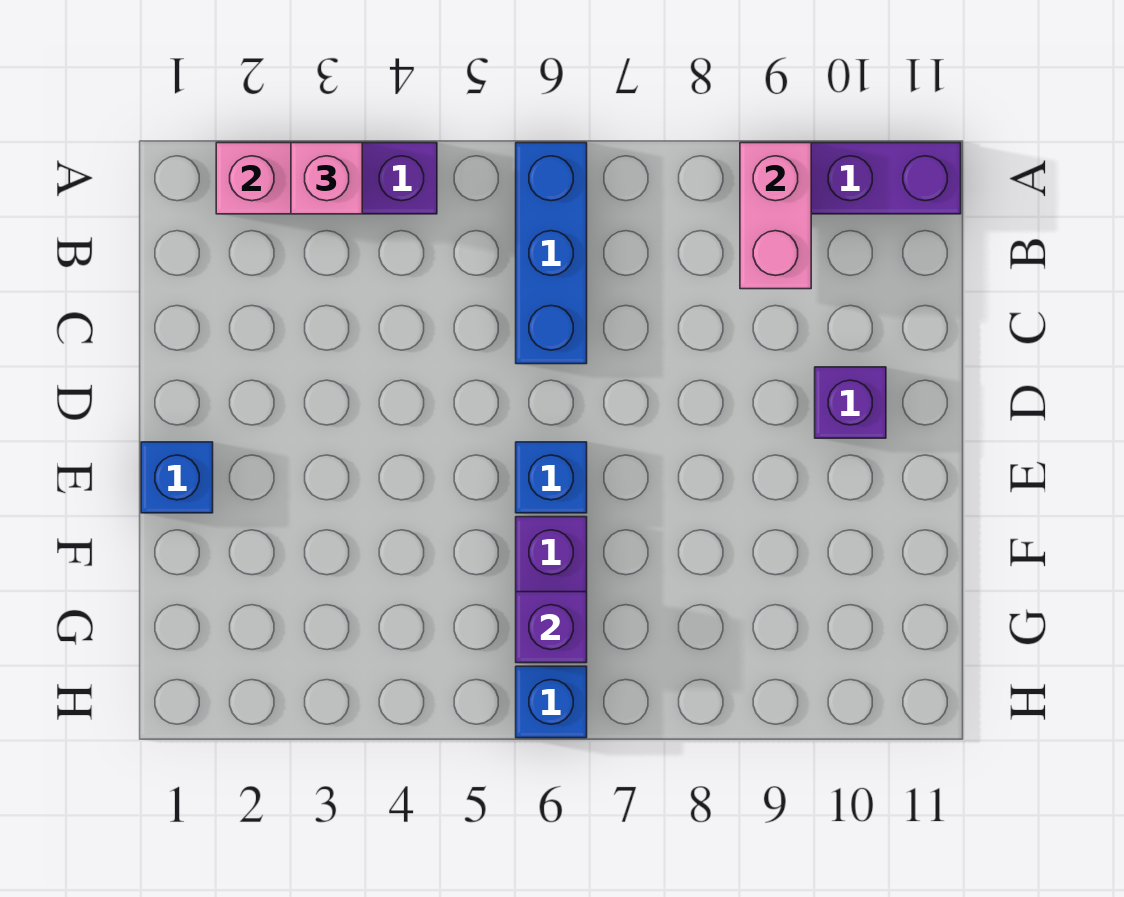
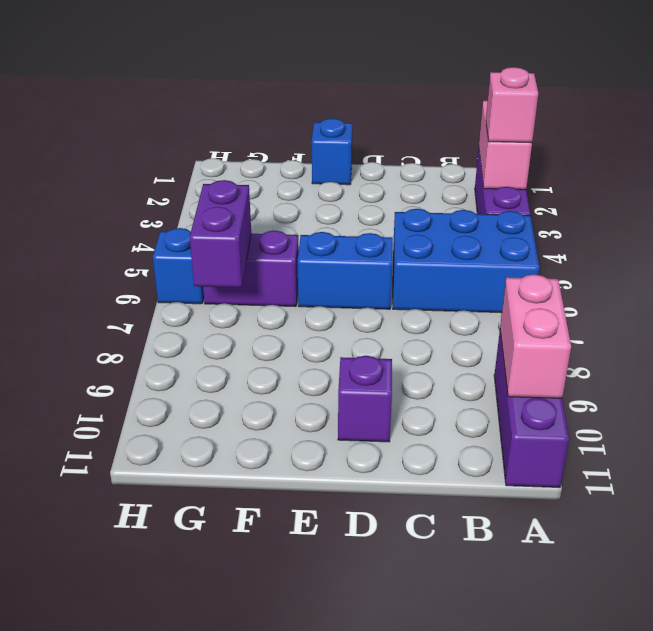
blue brick A6:C6 level 1 -> blue brick A5:C6 level 1
pink brick A9:B9 level 2 -> pink brick A9:A10 level 2
blue brick E6 level 1 -> blue brick D6:E6 level 1
purple brick G6 level 2 -> purple brick G6:G7 level 2

